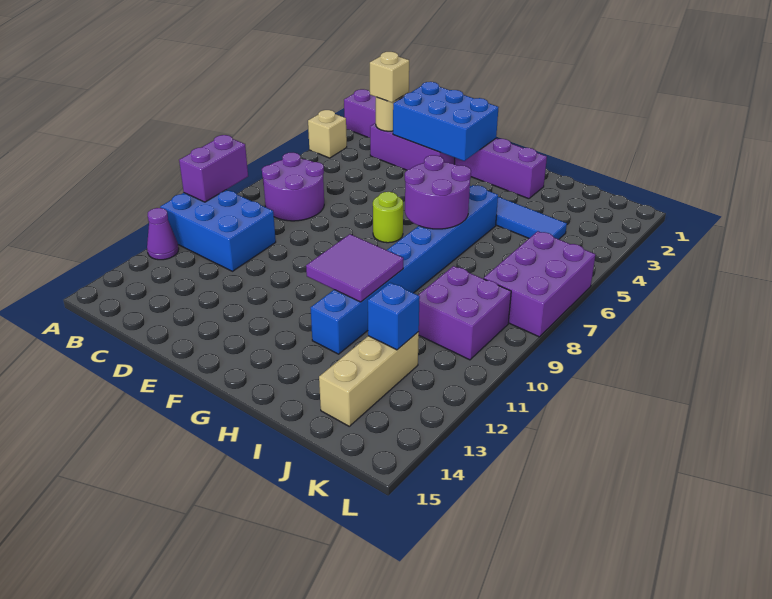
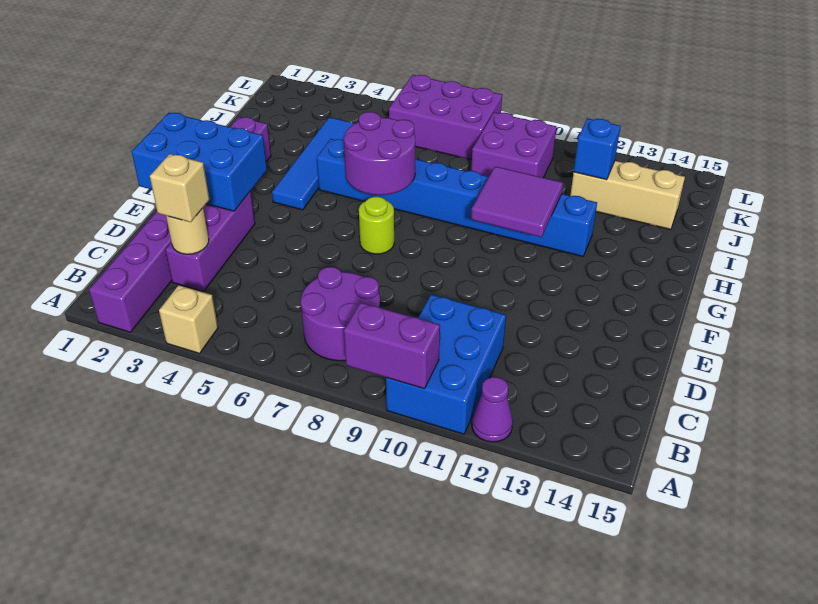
blue brick D2:F3 level 2 -> blue brick E1:F3 level 2

